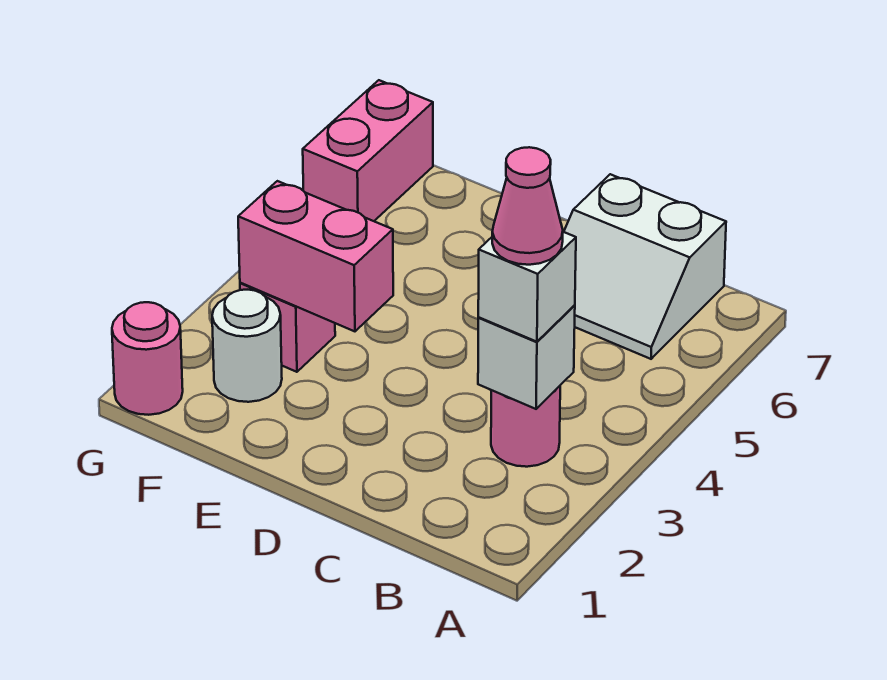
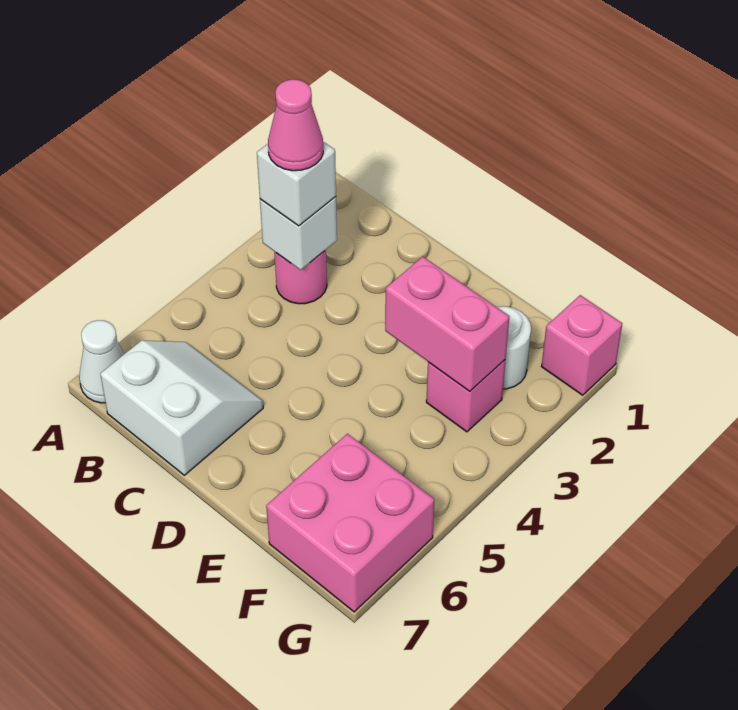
none -> white cone A7 level 1
pink round brick G1 level 1 -> pink brick G1 level 1
pink brick G6:G7 level 1 -> pink brick F6:G7 level 1

